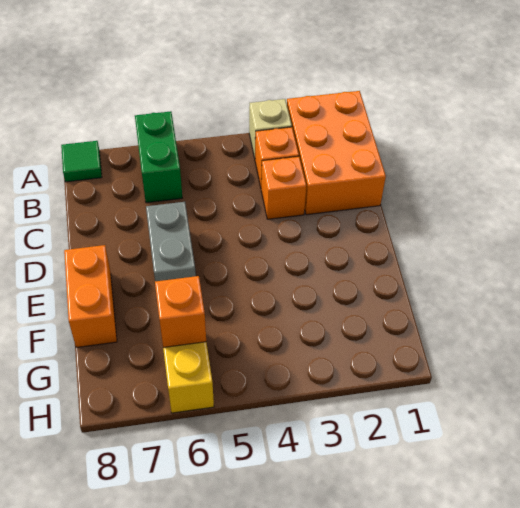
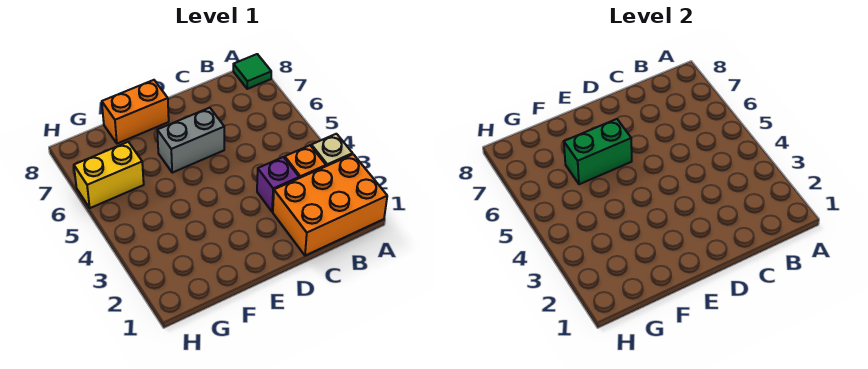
green brick A6:B6 level 1 -> green brick E6:F6 level 2
orange brick C3 level 1 -> purple brick C3 level 1
orange brick G6 level 2 -> none

